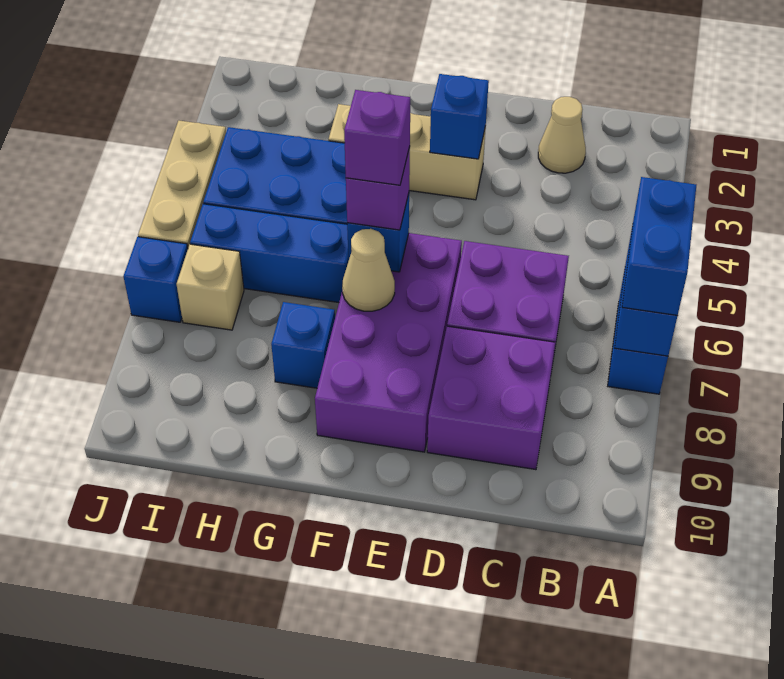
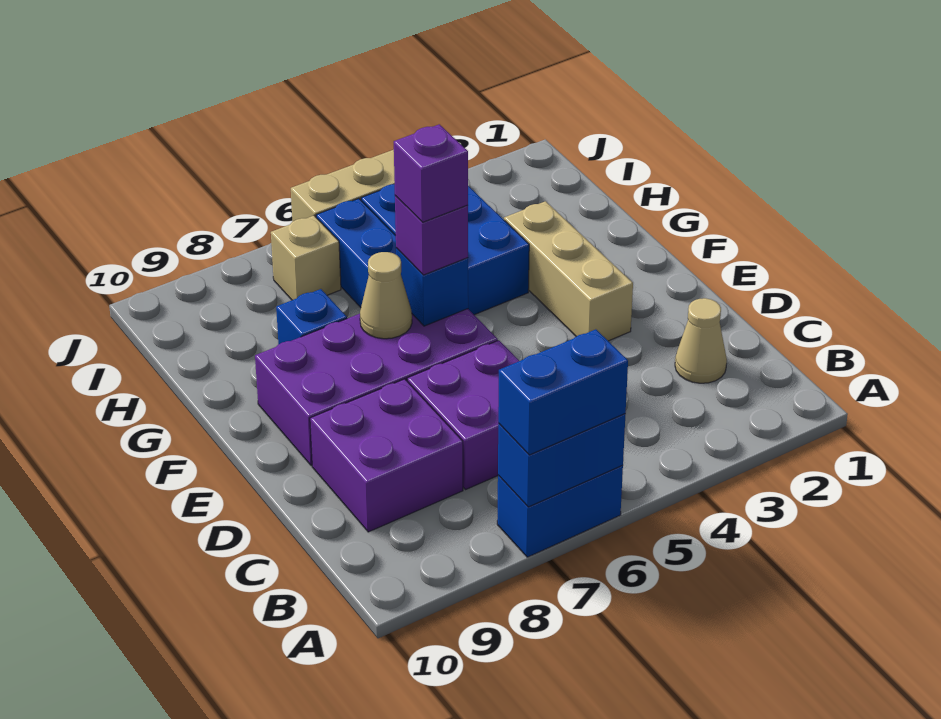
blue brick E3 level 2 -> none
blue brick J7 level 1 -> none

